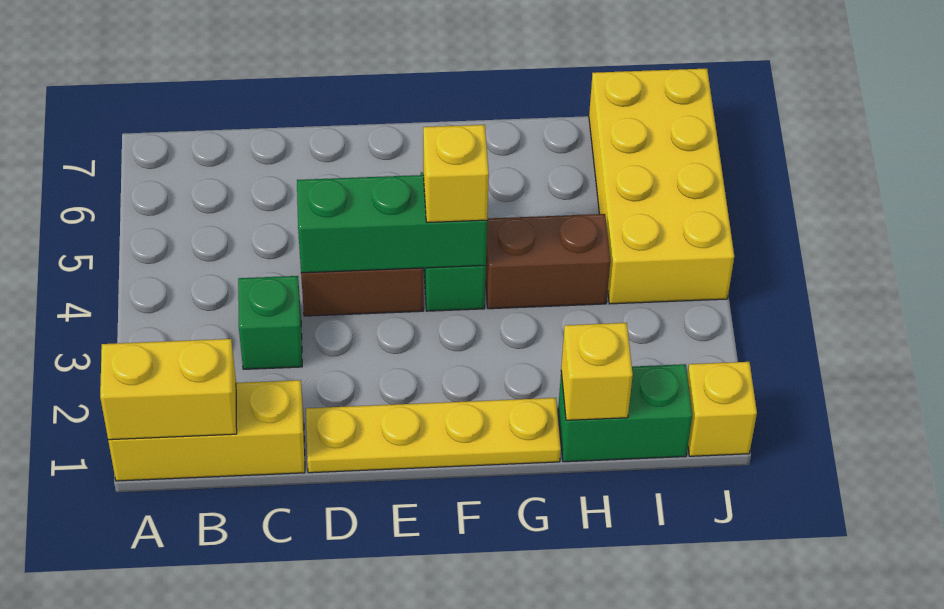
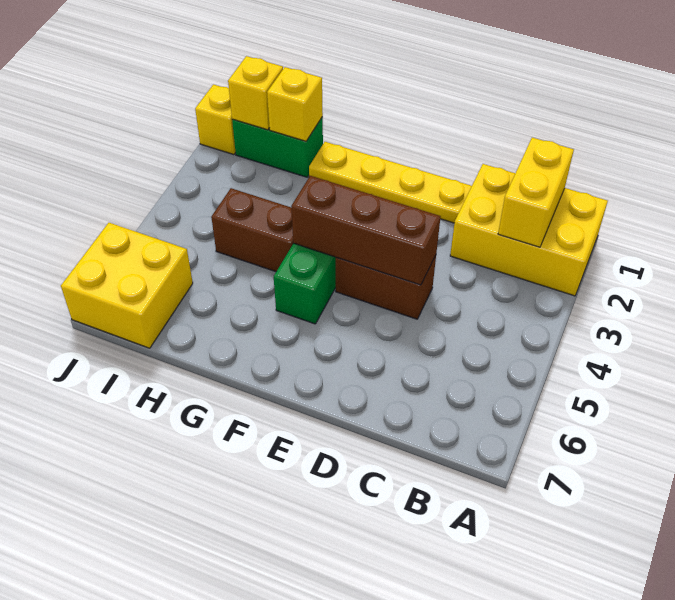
yellow brick A1:C1 level 1 -> yellow brick A1:C2 level 1
yellow brick A1:B1 level 2 -> yellow brick B1:B2 level 2
green brick C3 level 1 -> none
green brick D4:F4 level 2 -> brown brick D4:F4 level 2
yellow brick F4 level 3 -> yellow brick I1 level 2
yellow brick I4:J7 level 1 -> yellow brick I6:J7 level 1

